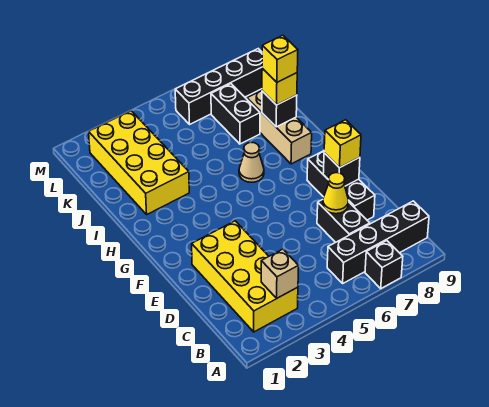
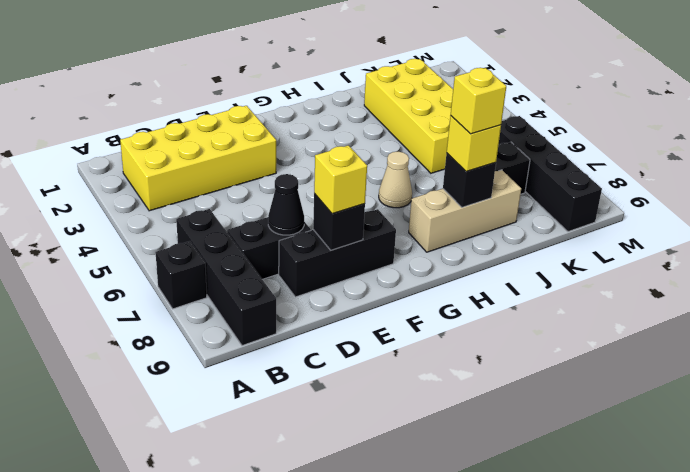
tan brick B3 level 2 -> none
yellow cone D7 level 2 -> black cone D7 level 2
yellow brick I2:L3 level 1 -> yellow brick J2:K5 level 1

